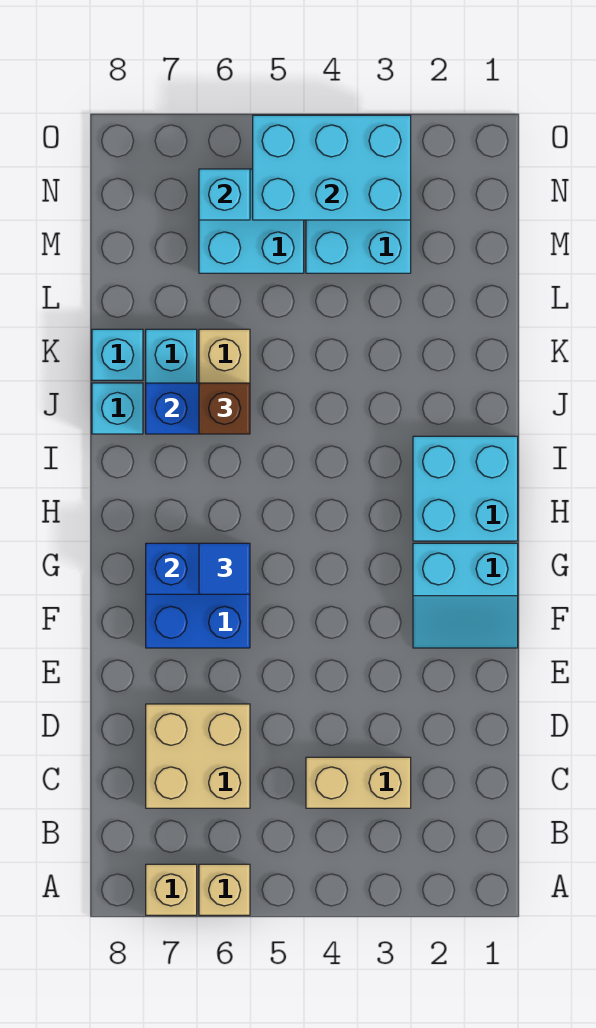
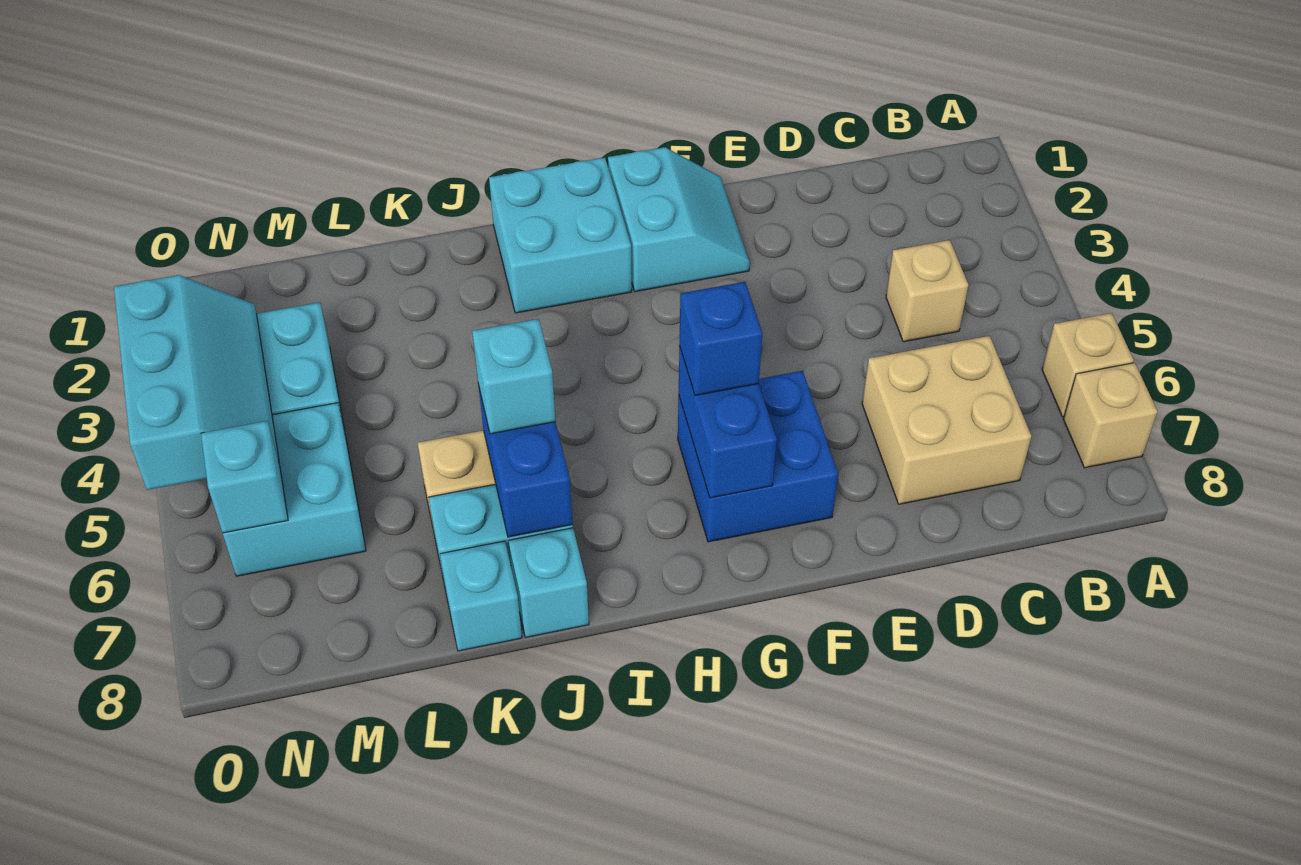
tan brick C3:C4 level 1 -> tan brick C4 level 1
blue tile G6 level 3 -> blue brick G6 level 3
brown brick J6 level 3 -> cyan brick J6 level 3
cyan brick N3:O5 level 2 -> cyan slope N3:O5 level 2 top O

